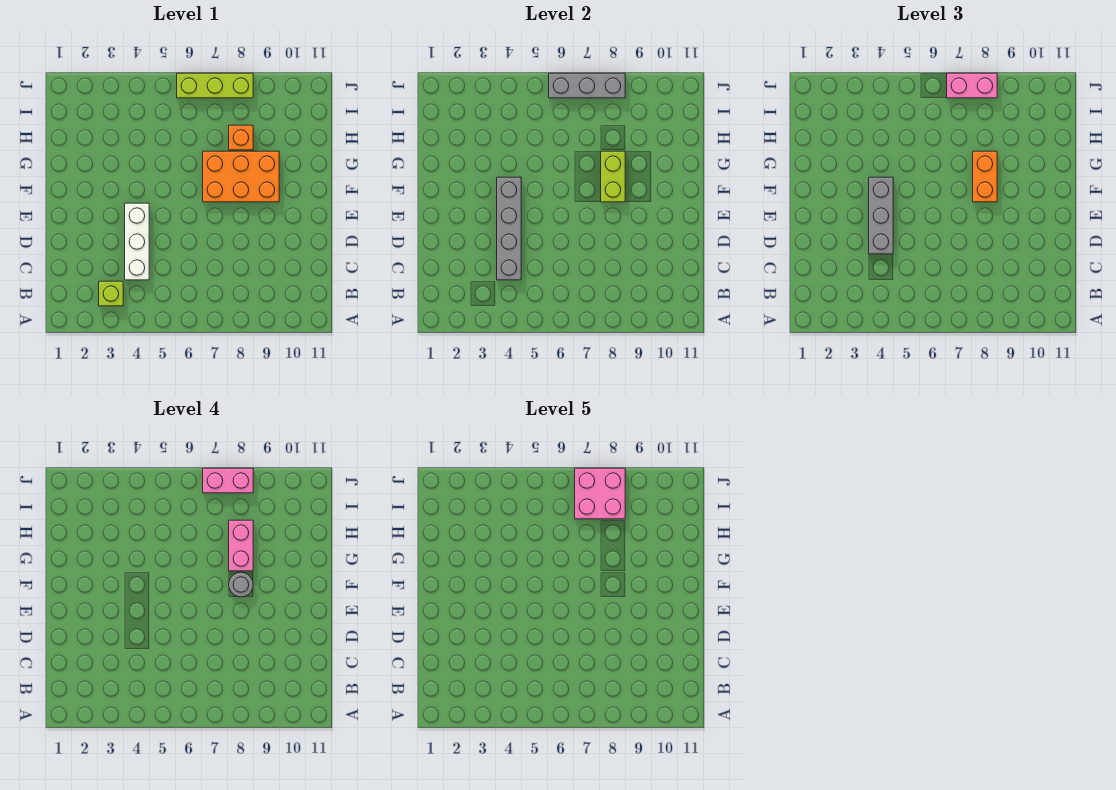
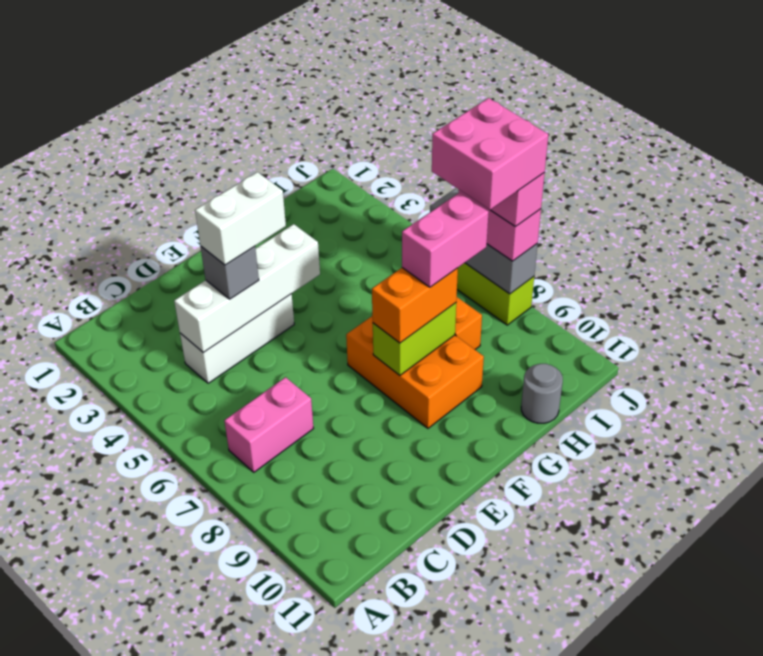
lime brick B3 level 1 -> none
none -> pink brick B7:C7 level 1
grey brick C4:F4 level 2 -> white brick C4:F4 level 2
grey brick D4:F4 level 3 -> grey brick D4 level 3
none -> white brick D4:E4 level 4
grey round brick F8 level 4 -> grey round brick H11 level 1

